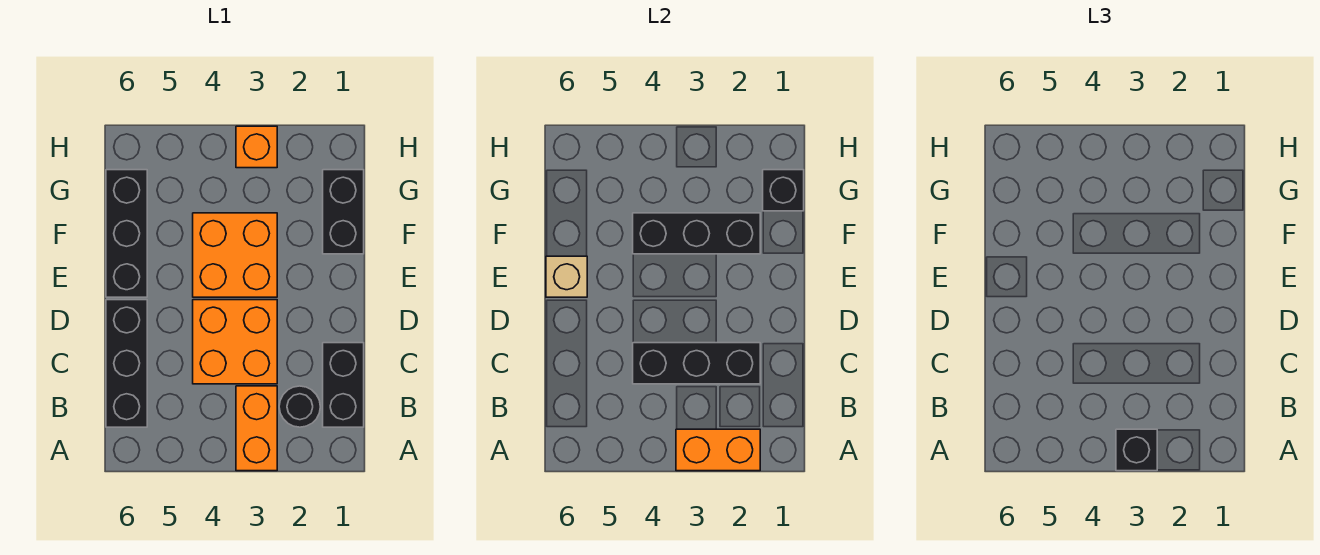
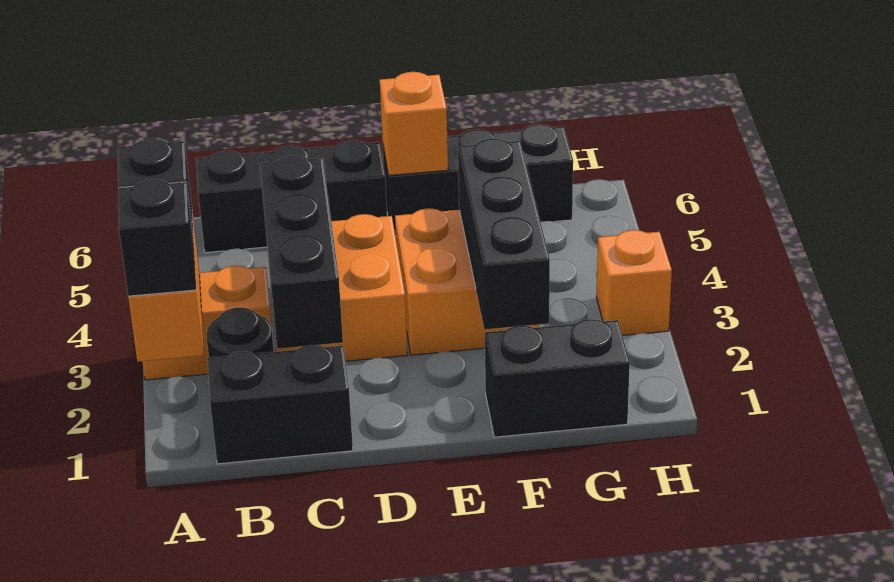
tan brick E6 level 2 -> orange brick E6 level 2
black brick G1 level 2 -> black brick A2 level 3

